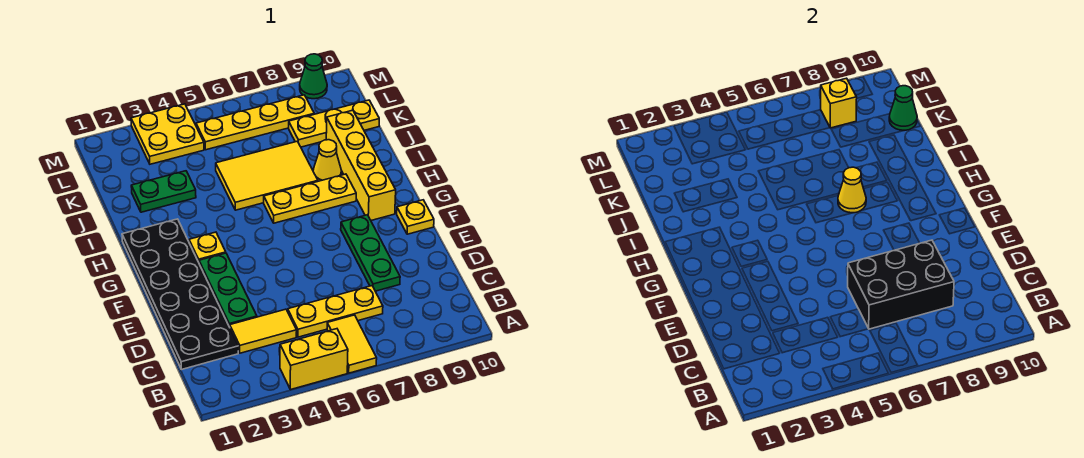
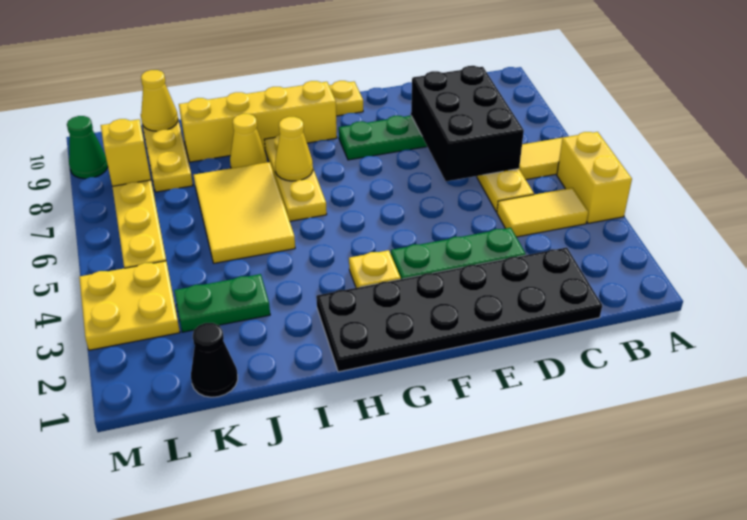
yellow tile C3:C4 level 1 -> yellow tile B4:C4 level 1
green plate J2:J3 level 1 -> green plate J3:K3 level 1
none -> black cone K1 level 1
green cone K10 level 2 -> yellow cone K10 level 2

